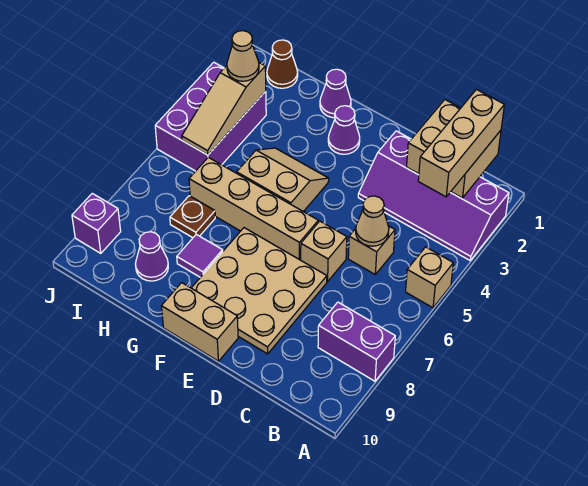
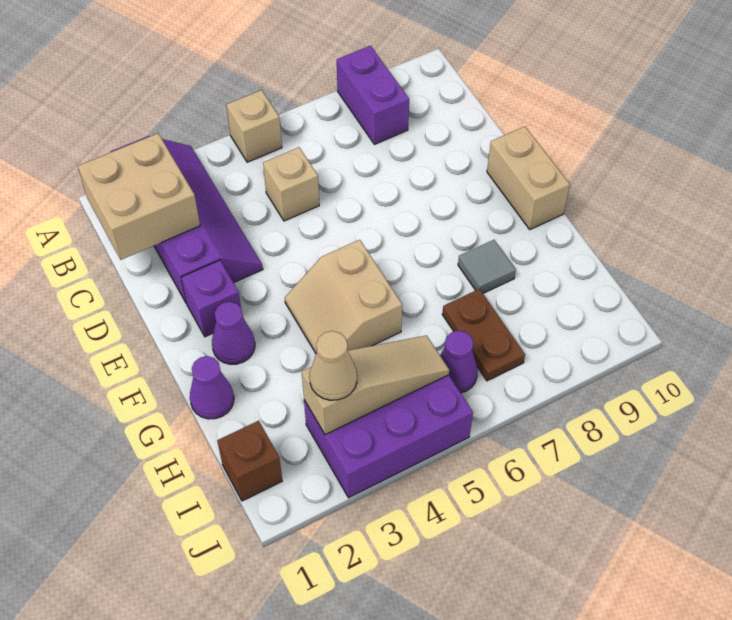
tan brick B1:B3 level 3 -> none
tan cone C5 level 2 -> none
tan brick D6 level 1 -> none
tan plate D7:F9 level 1 -> none
tan brick E6:H6 level 1 -> none
purple tile G8 level 1 -> grey tile G8 level 1
brown plate H7 level 1 -> brown plate H7:I7 level 1
purple cone H9 level 1 -> purple cone I6 level 1
brown cone I1 level 1 -> brown brick I1 level 1
purple brick J9 level 1 -> purple brick E2 level 1

